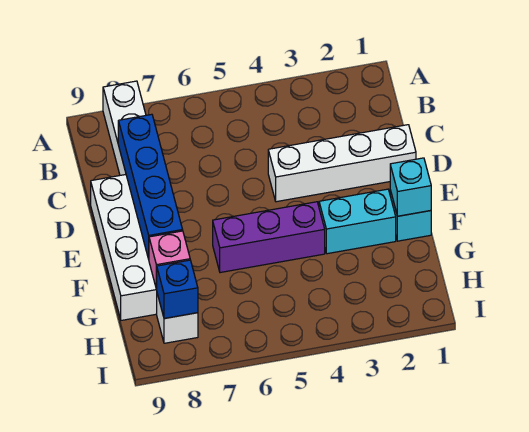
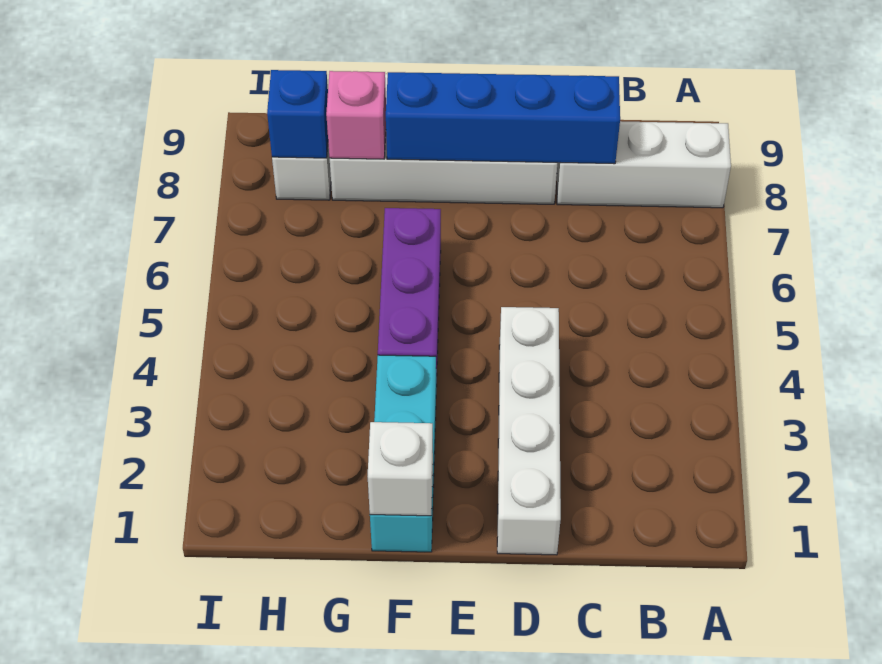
cyan brick F1 level 2 -> white brick F1 level 2

